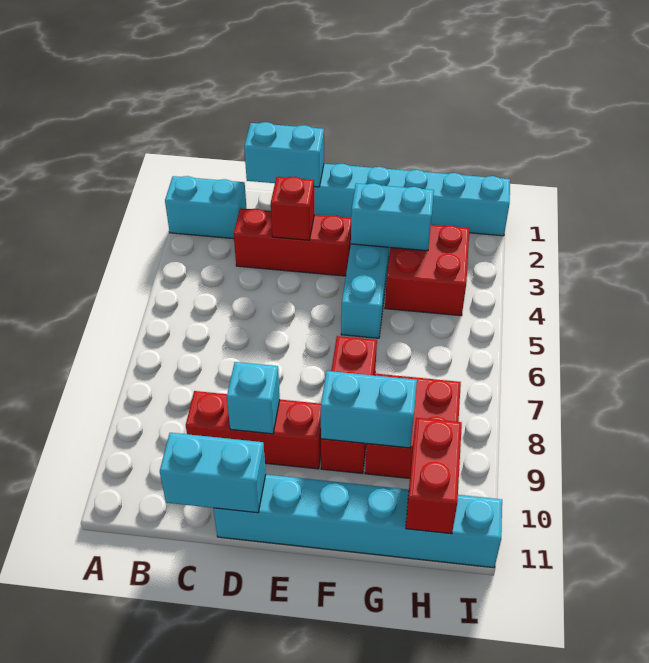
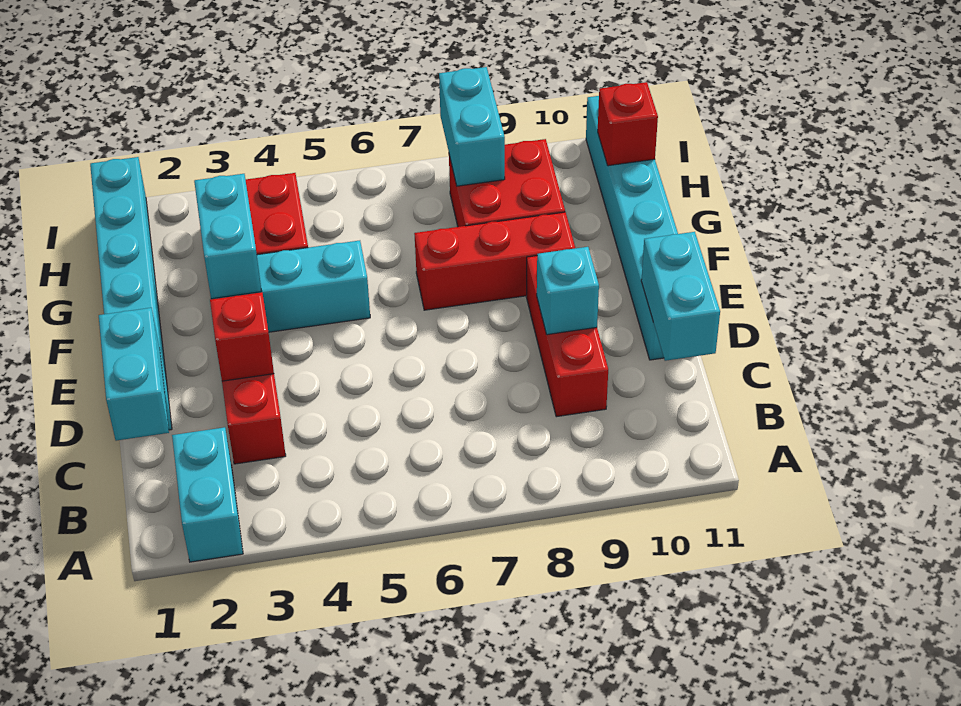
cyan brick F9:G9 level 2 -> cyan brick H8:I8 level 2
red brick H10:H11 level 2 -> red brick H11 level 2

